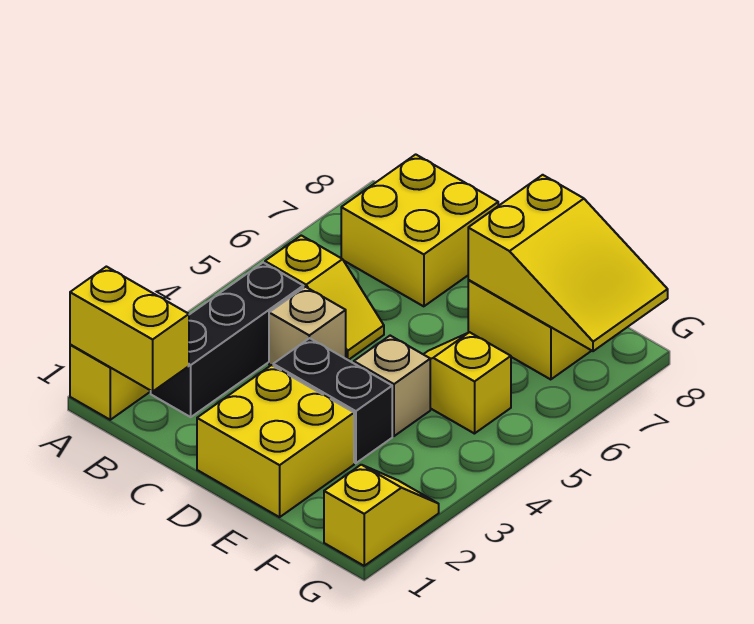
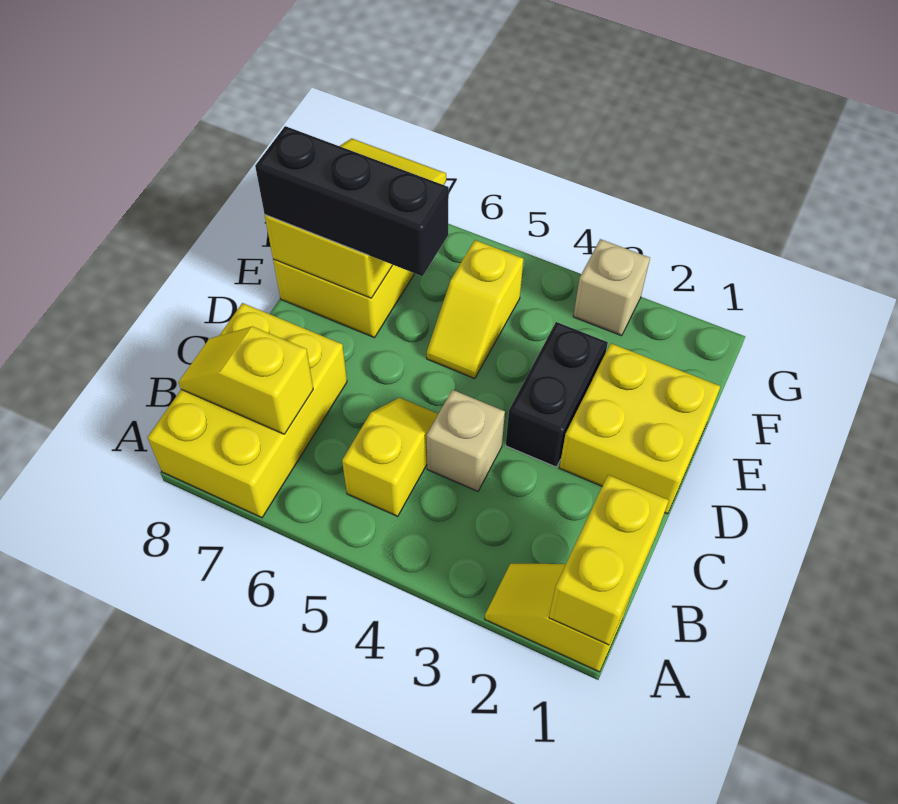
black brick B2:B4 level 1 -> black brick E6:E8 level 3
yellow brick B7:C8 level 1 -> yellow brick A7:C8 level 1
tan brick E4 level 1 -> tan brick G3 level 1
yellow slope G1:G2 level 1 top 1 -> yellow slope B7:B8 level 2 top 7

